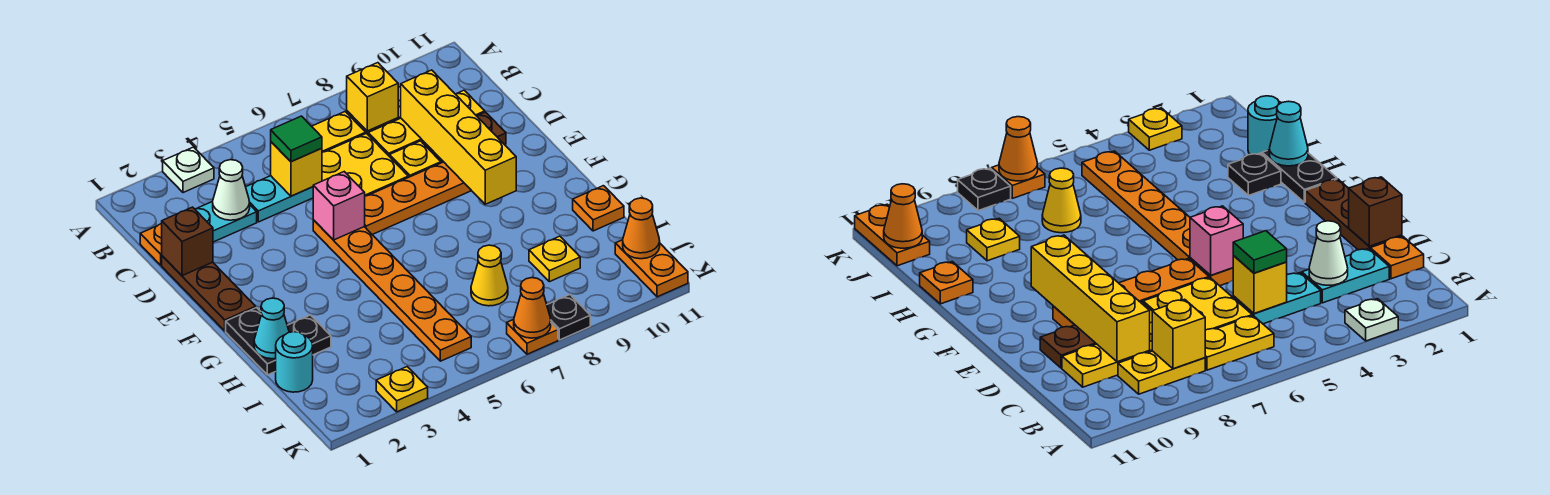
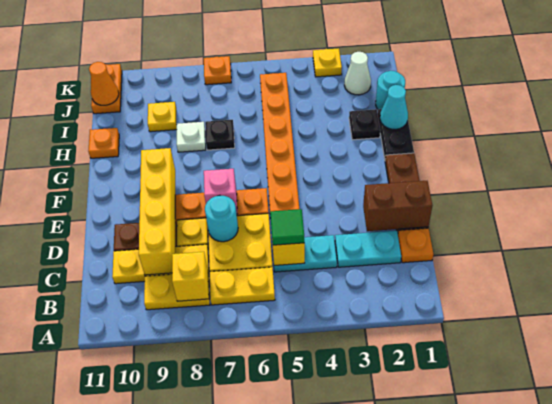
white plate A3 level 1 -> white plate H8 level 1
white cone C3 level 2 -> white cone J2 level 1
brown brick D1 level 2 -> brown brick D1:D2 level 2
none -> cyan round brick D7 level 2
pink brick E5 level 2 -> pink brick E7 level 2
yellow cone I7 level 1 -> none
orange cone K7 level 2 -> none
black plate K8 level 1 -> black plate H7 level 1

